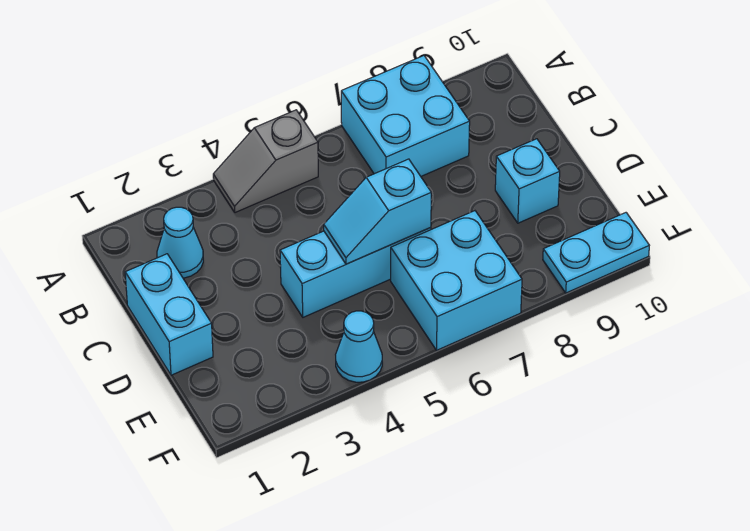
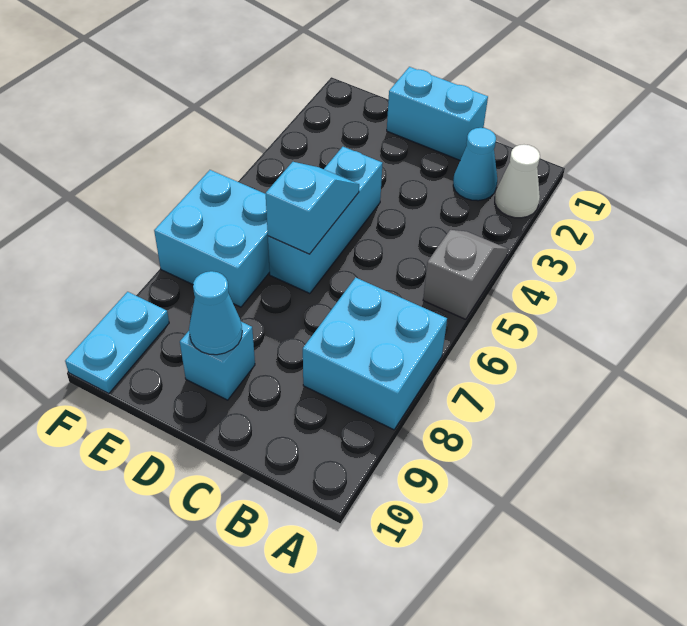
none -> white cone A2 level 1
cyan cone F4 level 1 -> cyan cone D9 level 2

